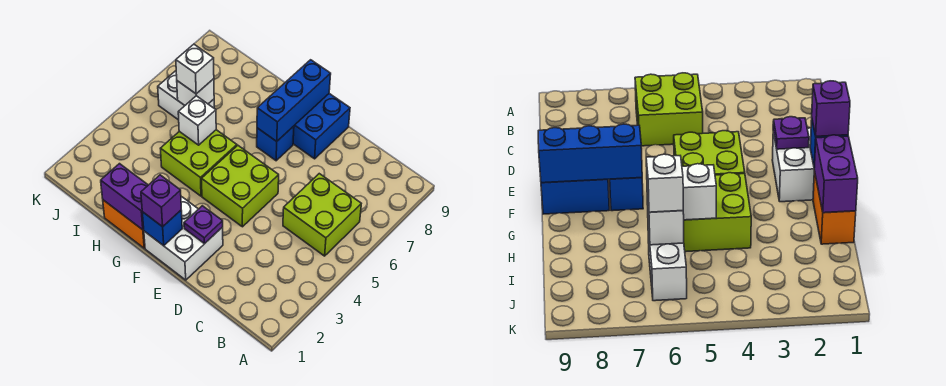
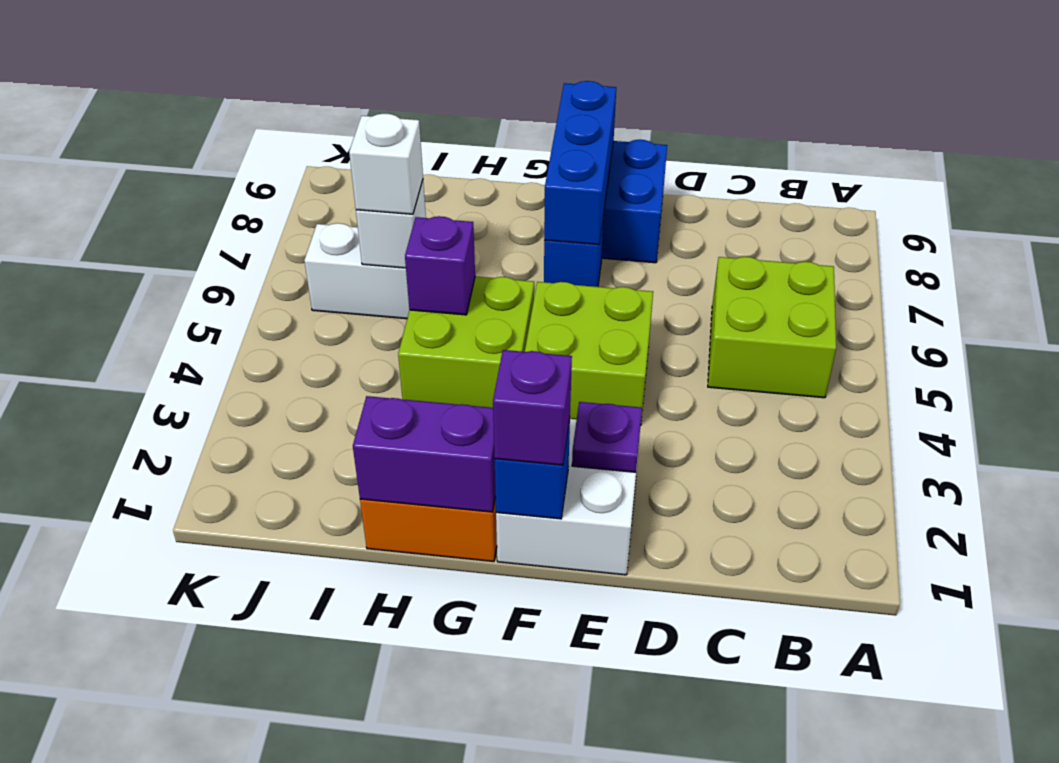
white brick H5 level 2 -> purple brick H5 level 2

